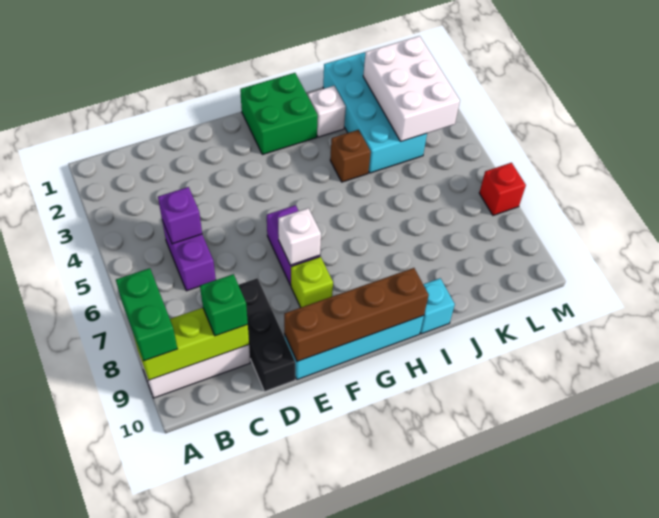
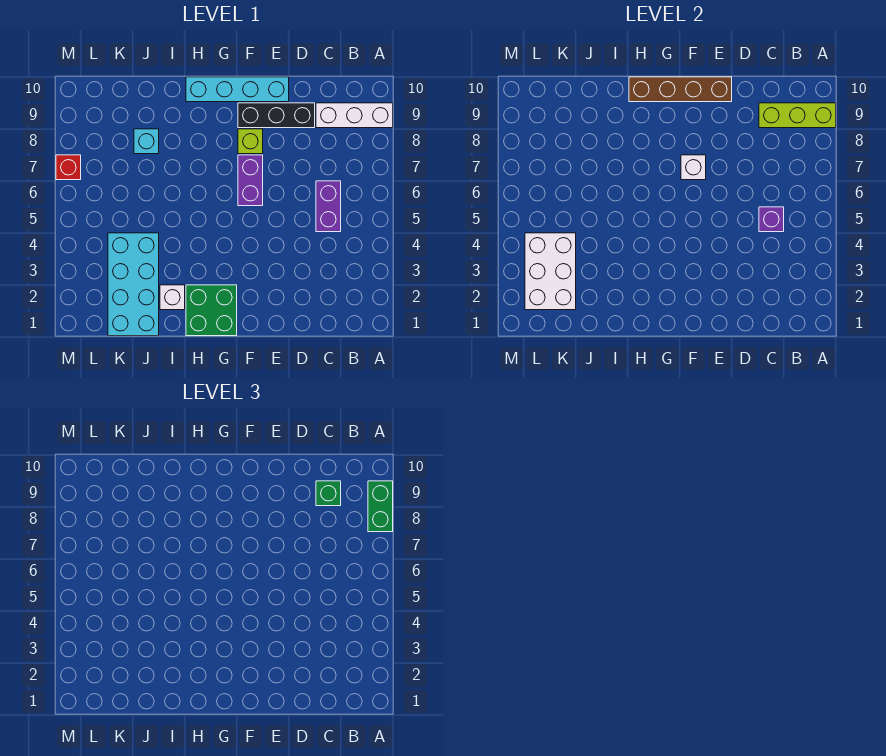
black brick D8:D10 level 1 -> black brick D9:F9 level 1
brown brick I4 level 1 -> none
cyan brick I10 level 1 -> cyan brick J8 level 1

